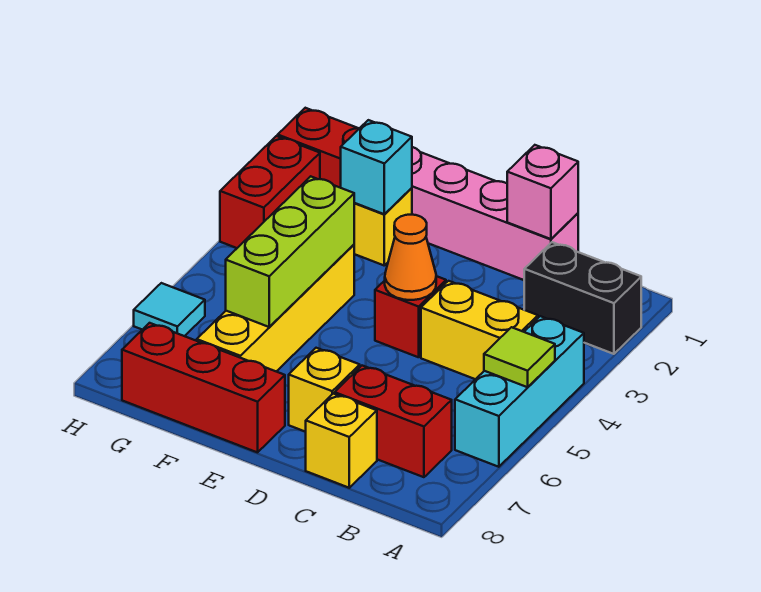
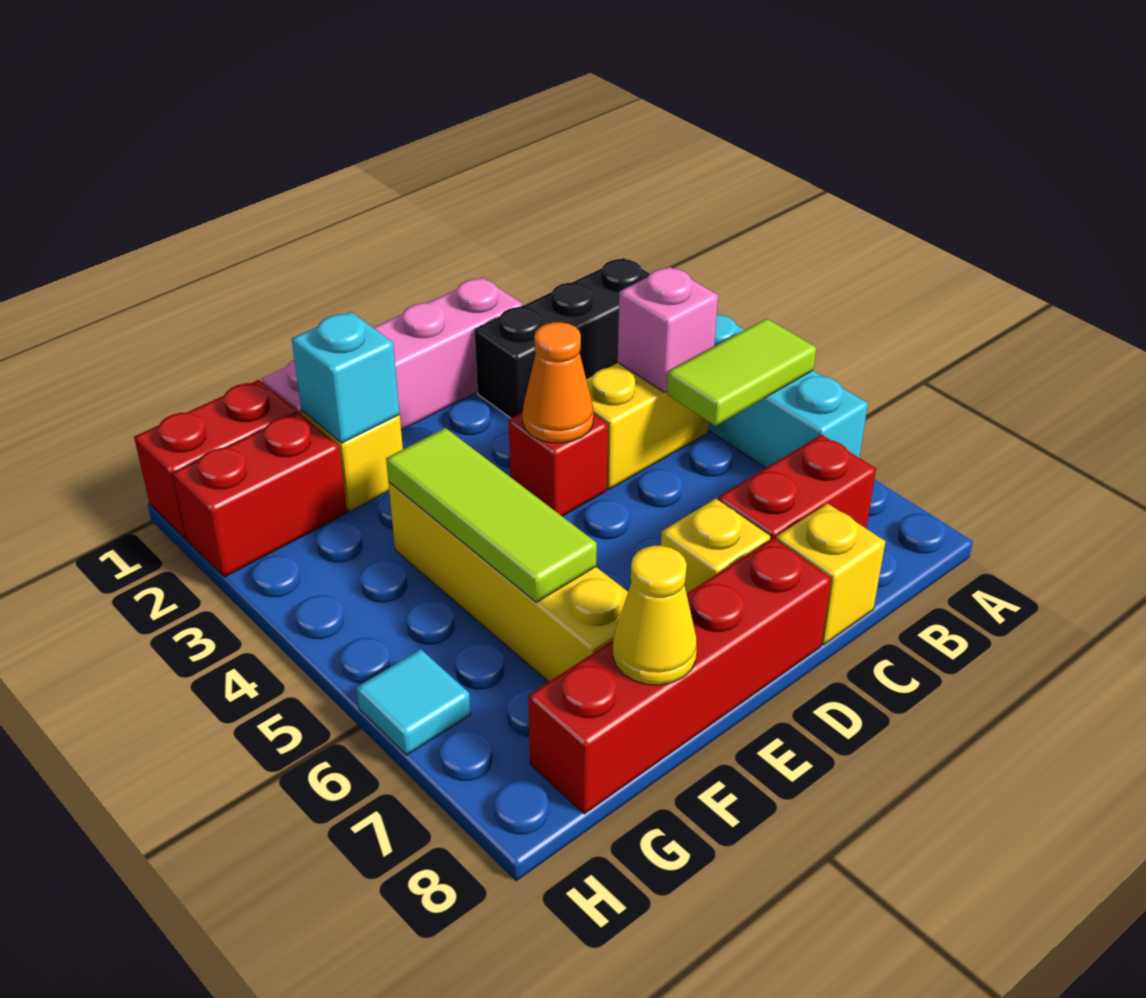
black brick A2:B2 level 1 -> black brick A2:C2 level 1
lime tile A5 level 2 -> lime tile A5:B5 level 2
pink brick C1 level 2 -> pink brick B4 level 2
red brick E8:G8 level 1 -> red brick D8:G8 level 1
lime brick F4:F6 level 2 -> lime tile F4:F6 level 2
none -> yellow cone F8 level 2
red brick H2:H3 level 1 -> red brick G2:H2 level 1

